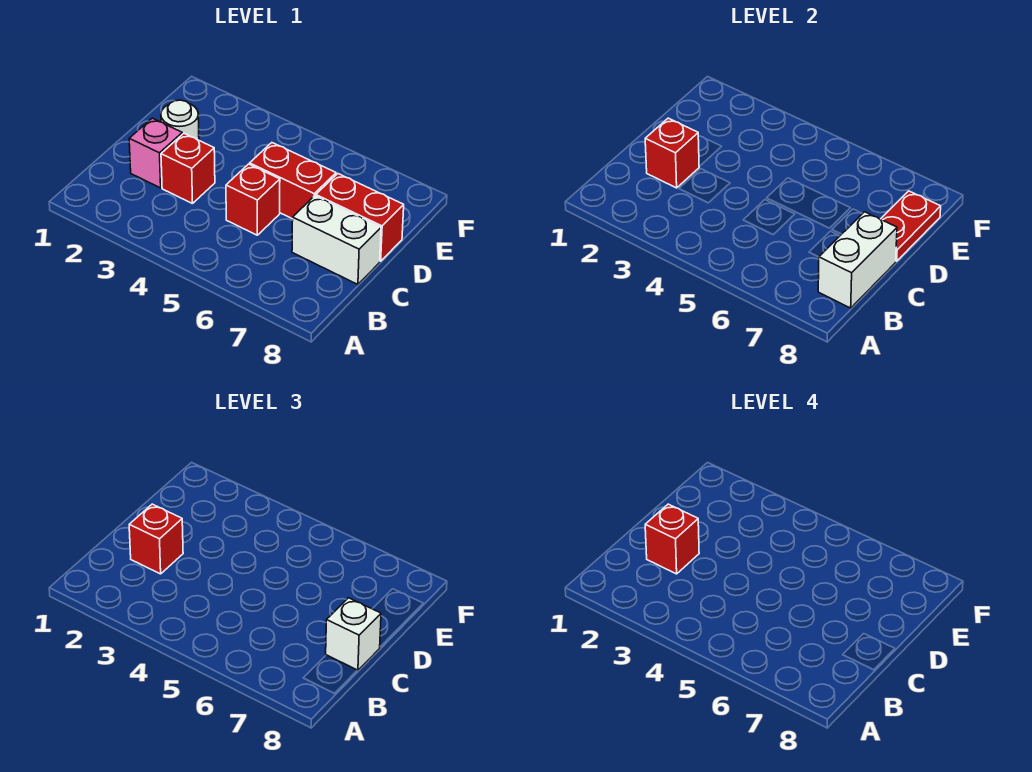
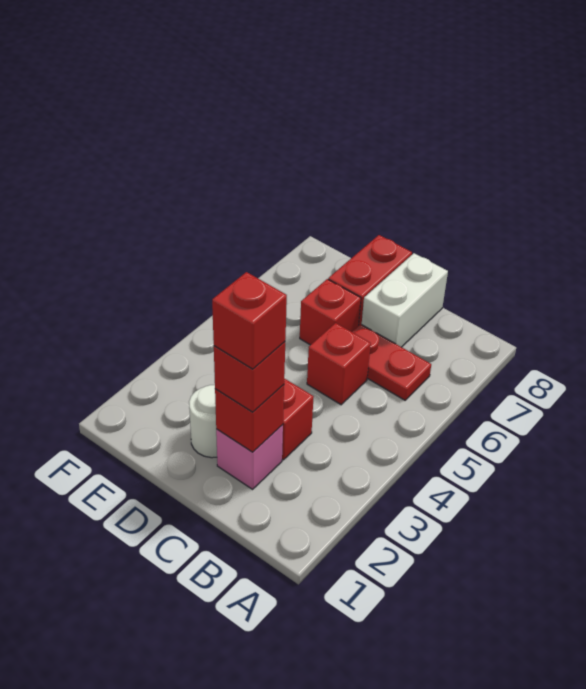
white brick B8:C8 level 2 -> none
white brick C8 level 3 -> none
red brick D5:D6 level 1 -> red brick D6 level 1
red plate D8:E8 level 2 -> red plate B6:C6 level 1

